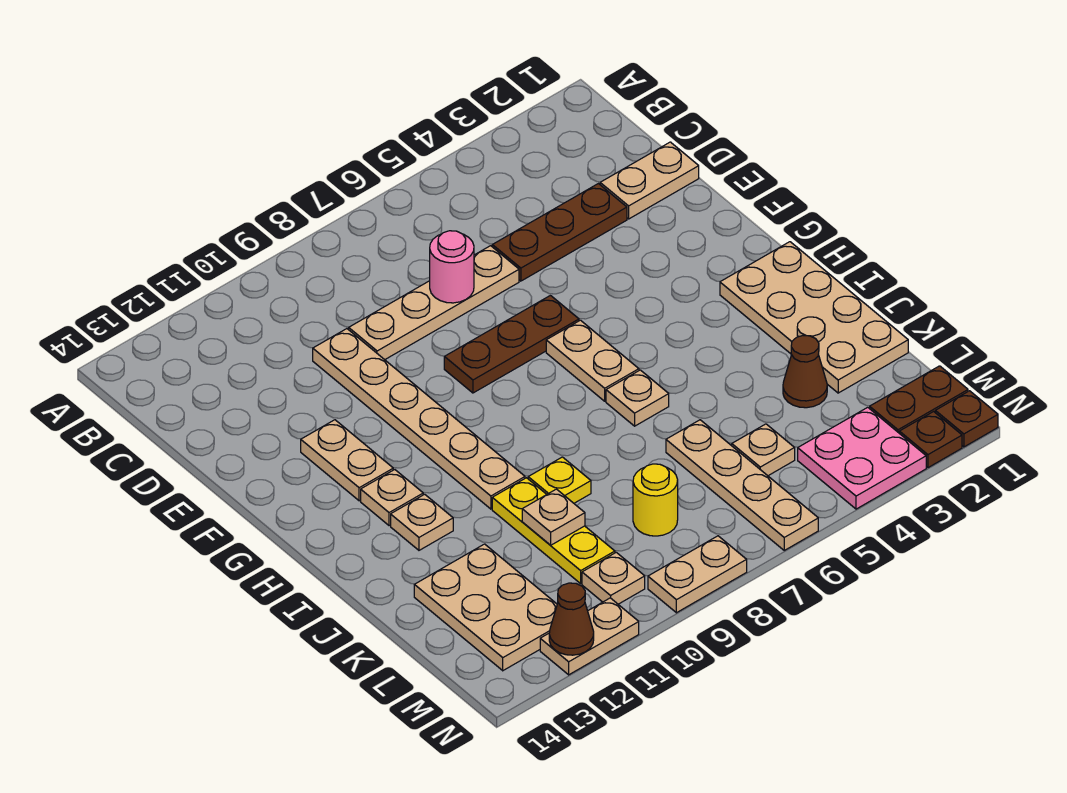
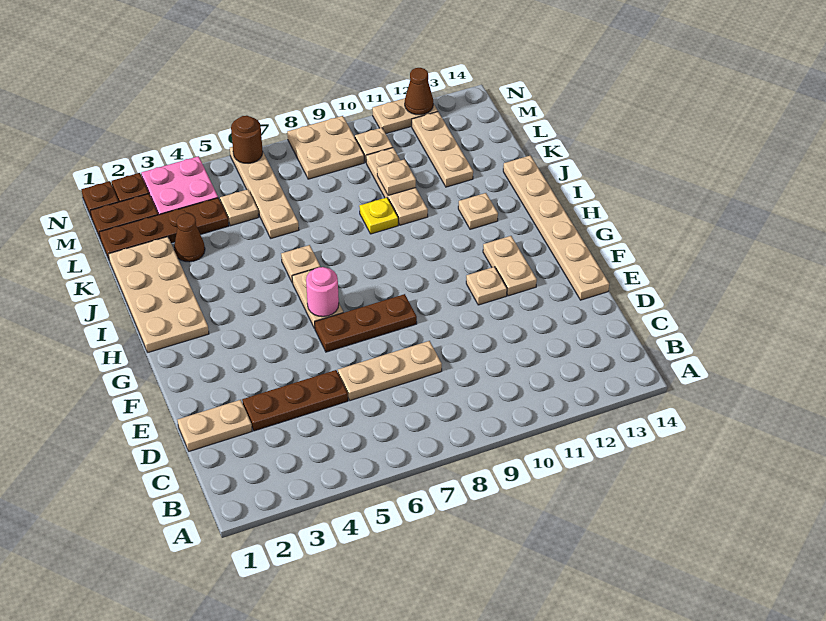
tan plate D6:D9 level 1 -> tan plate D6:D8 level 1
pink round brick D7 level 2 -> pink round brick G6 level 2
tan plate D10:I10 level 1 -> tan plate E14:J14 level 1
tan plate H12 level 1 -> tan plate F11 level 1
yellow plate J10:L10 level 1 -> tan plate J10:L10 level 1
tan plate K12:M13 level 1 -> tan plate K12:M12 level 1
none -> brown plate L1:L4 level 1
yellow round brick L8 level 1 -> none
none -> brown round brick N6 level 2
tan plate N8:N9 level 1 -> tan plate M8:N9 level 1

